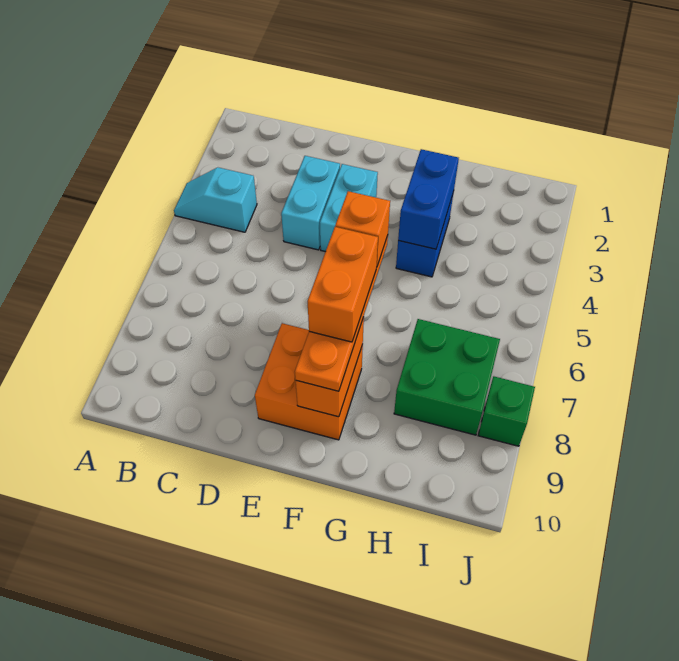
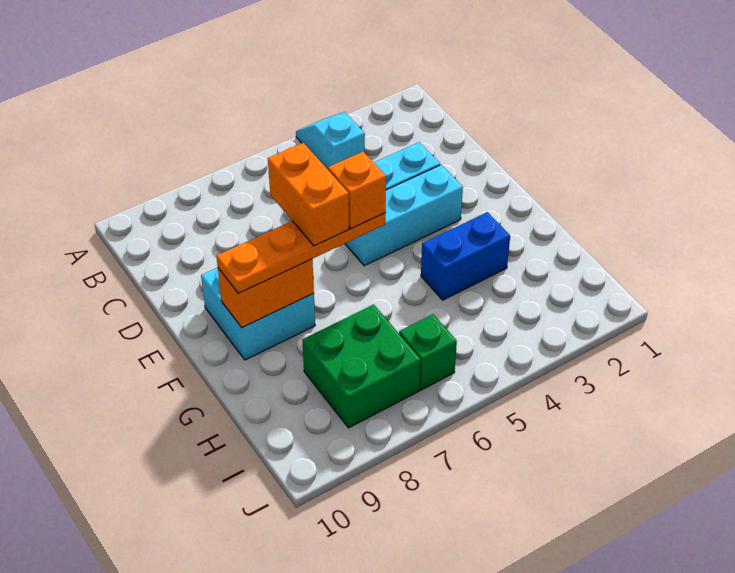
cyan brick E3:E4 level 1 -> cyan brick E3:E5 level 1
orange brick E8:F9 level 1 -> cyan brick E8:F9 level 1
orange brick F7:F8 level 4 -> orange brick E7:F7 level 4
blue brick G3:G4 level 2 -> none
green brick J8 level 1 -> green brick I6 level 1

